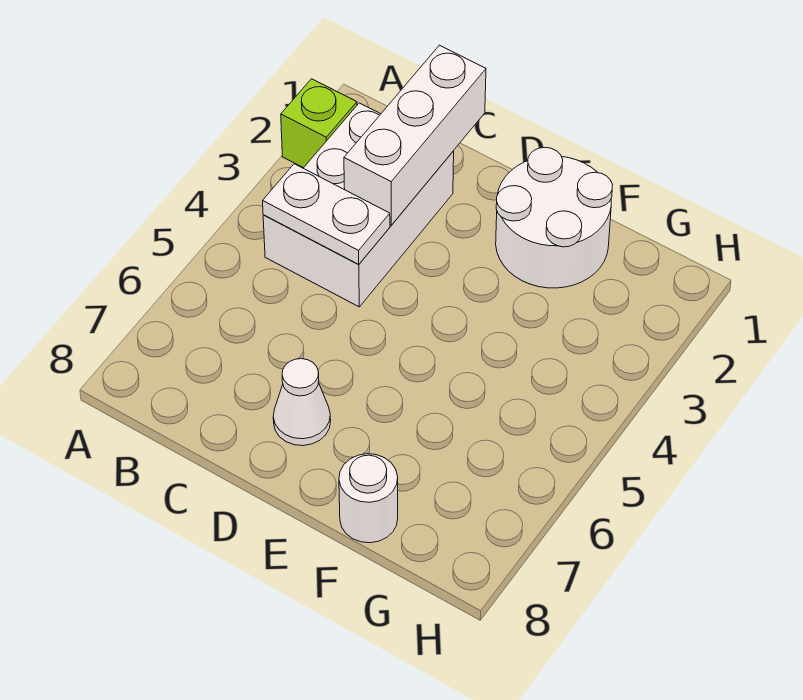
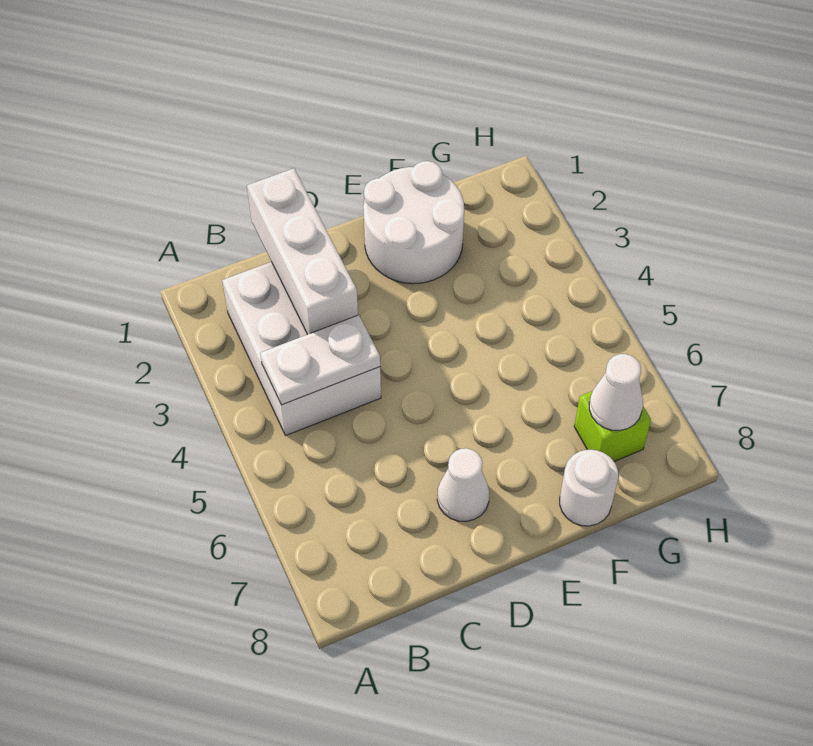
lime brick A2 level 1 -> lime brick G7 level 1
none -> white cone G7 level 2

